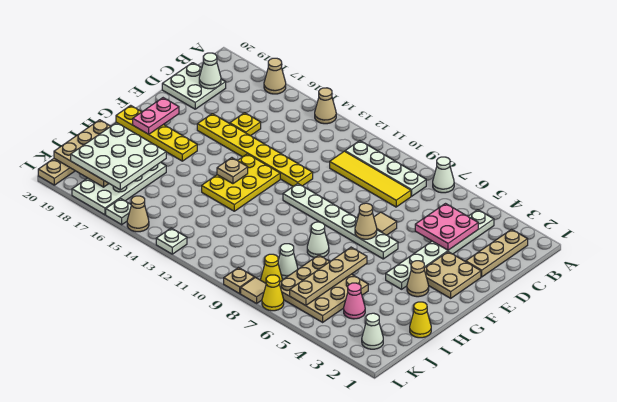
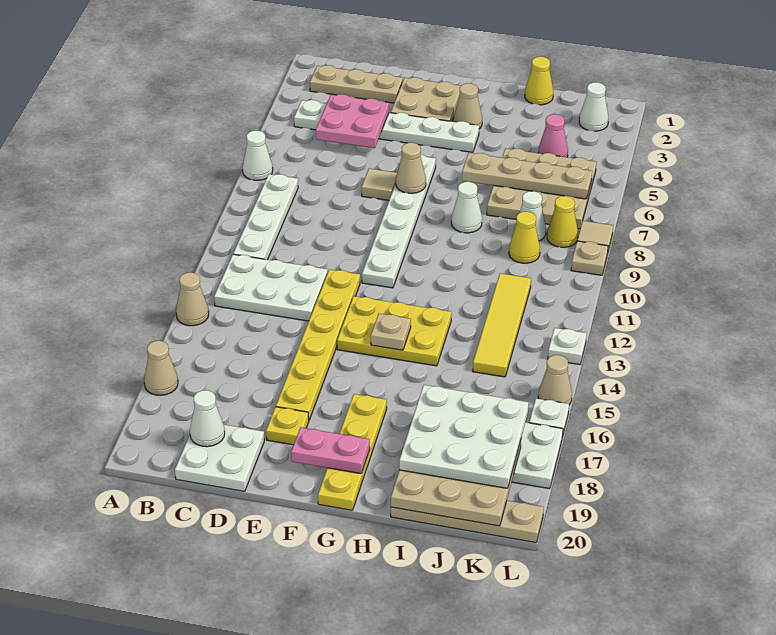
none -> white plate B12:D13 level 1
yellow tile C8:C11 level 1 -> yellow tile J11:J14 level 1
yellow plate D16 level 1 -> yellow plate E18 level 1
yellow cone L7 level 1 -> yellow cone J9 level 1

